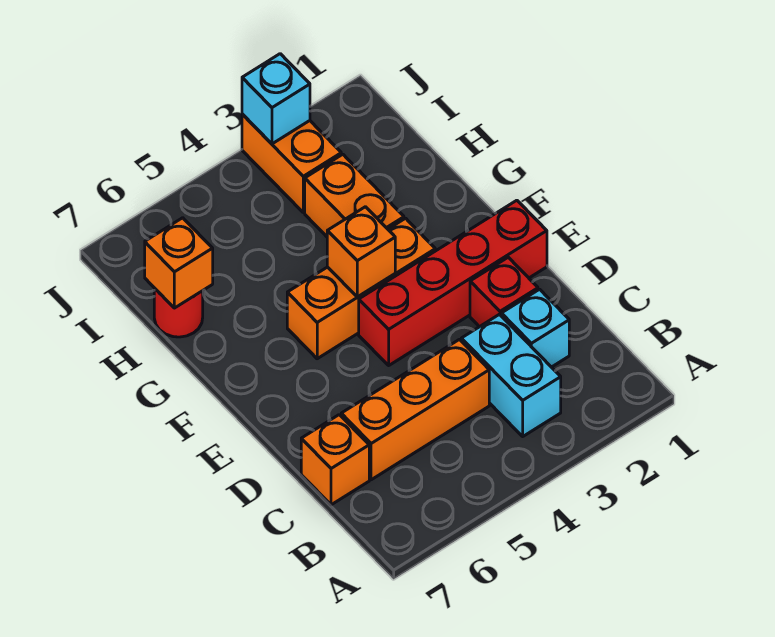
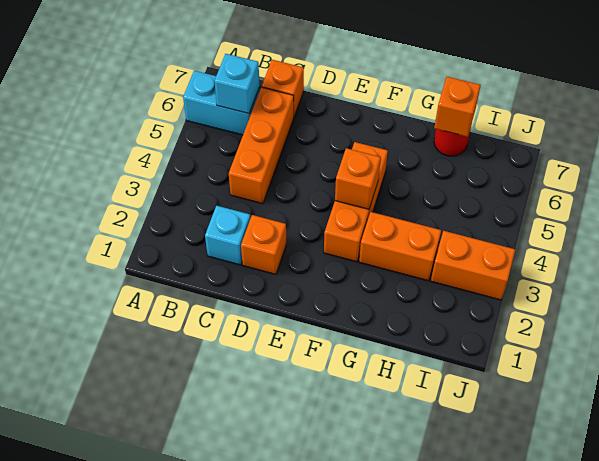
cyan brick B3:C3 level 1 -> cyan brick A6:B6 level 1
red brick D2 level 1 -> orange brick D2 level 1
red brick E1:E4 level 1 -> none
cyan brick J3 level 2 -> cyan brick B6 level 2

